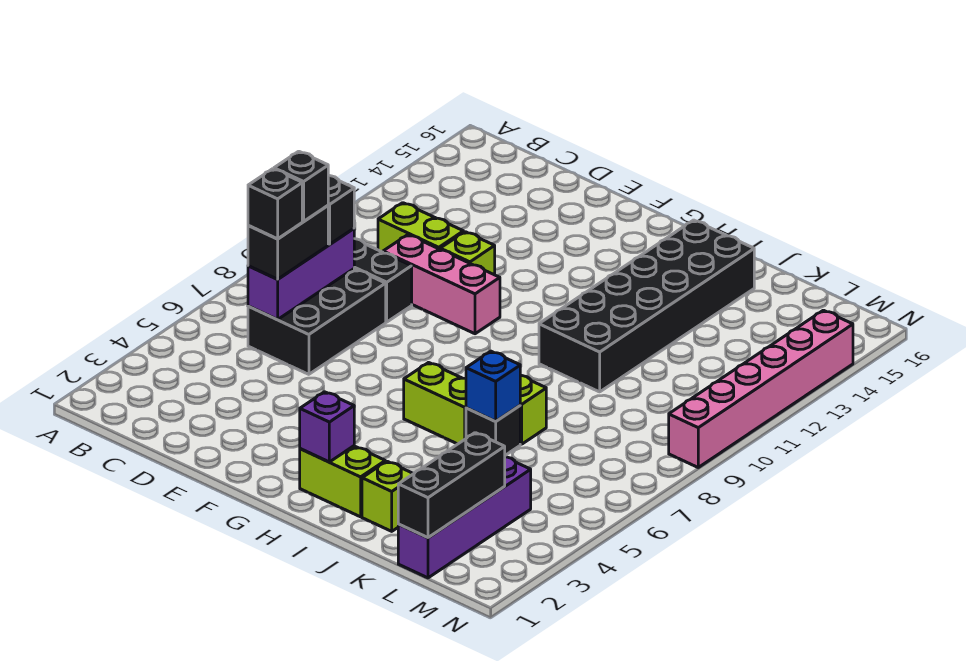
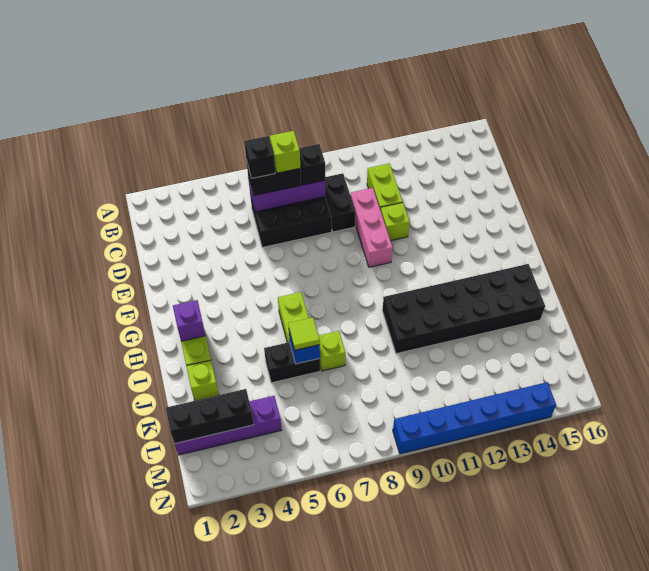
black brick C7 level 4 -> lime brick C7 level 4
black brick J6 level 1 -> black brick J5:J6 level 1
none -> lime tile J6 level 3
pink brick N9:N14 level 1 -> blue brick N9:N14 level 1

